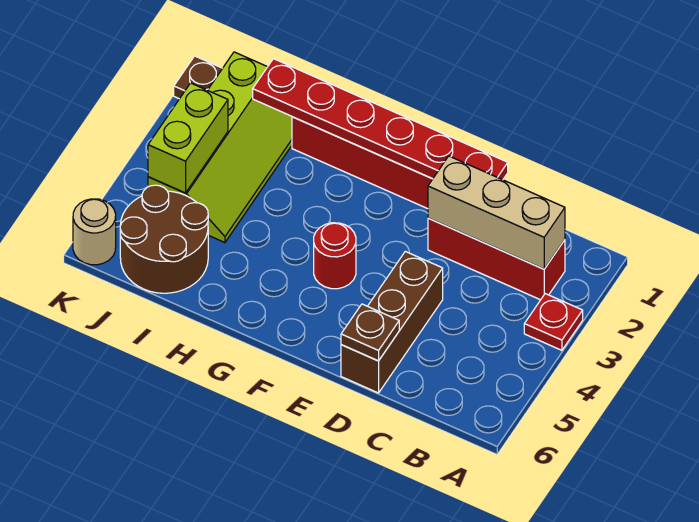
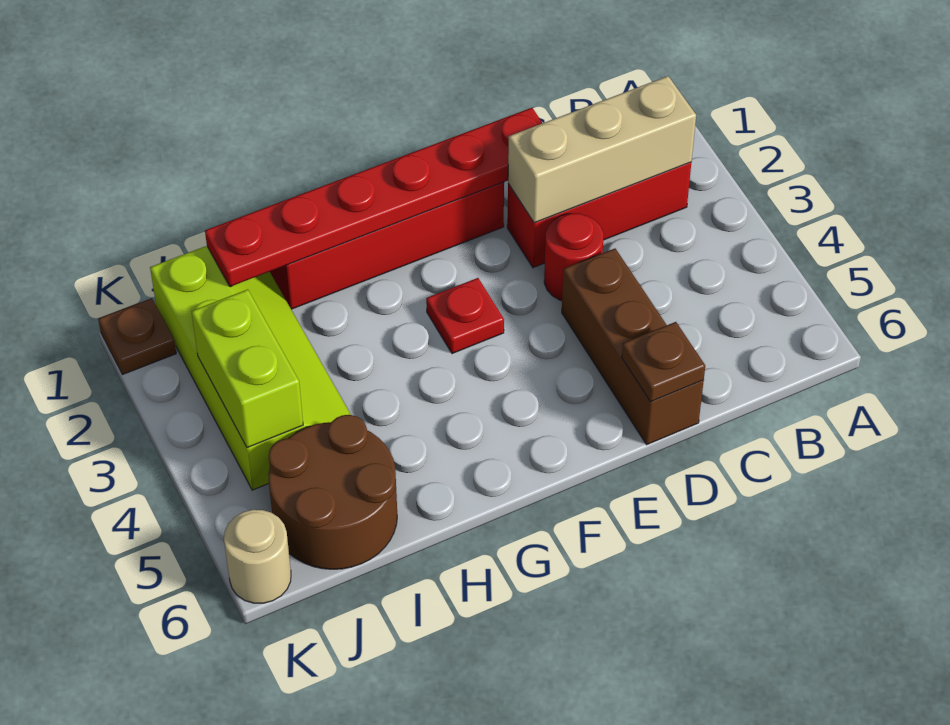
red plate A3 level 1 -> red plate F3 level 1
red round brick F4 level 1 -> red round brick D3 level 1

